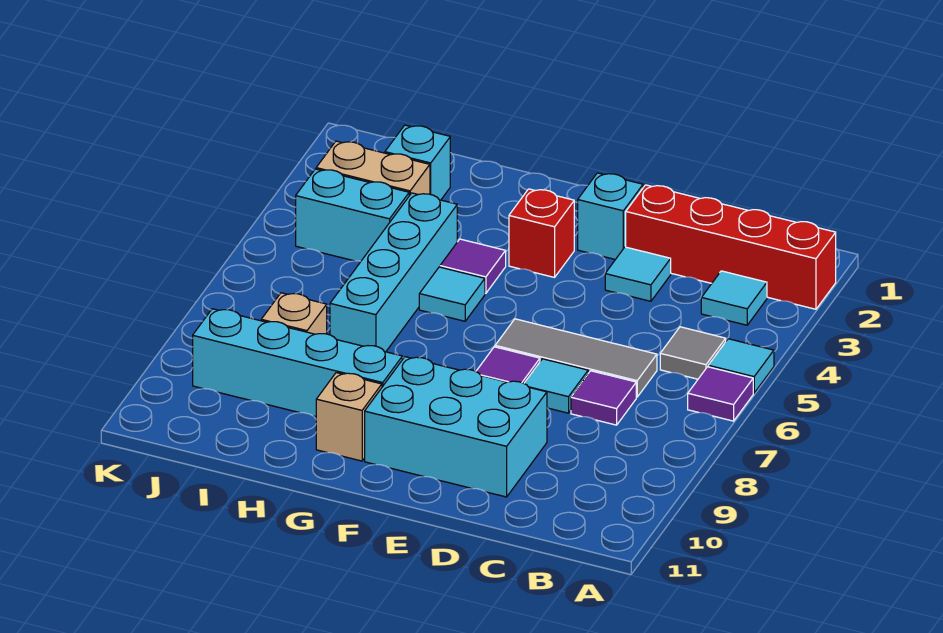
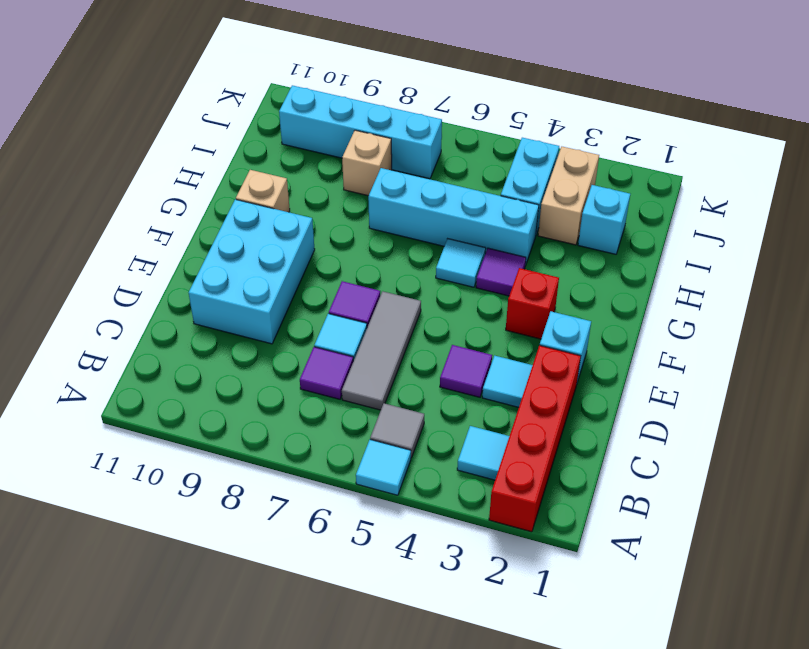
purple tile A6 level 1 -> purple tile D4 level 1
cyan brick G9:J9 level 1 -> cyan brick J7:J10 level 1

